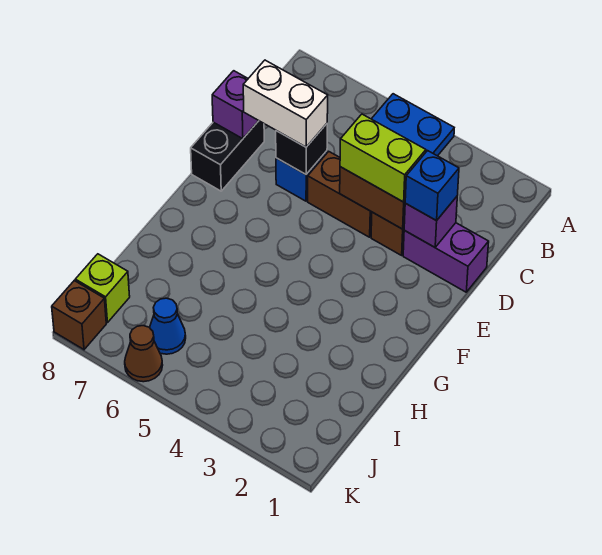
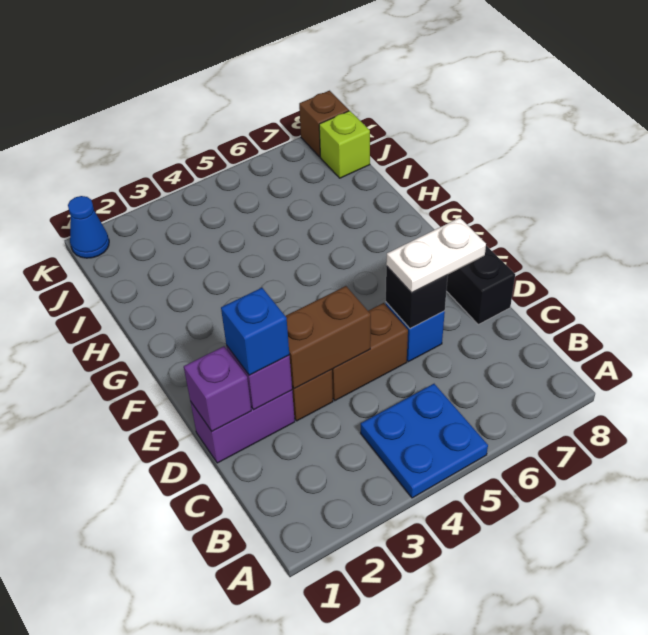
lime brick D3:D4 level 3 -> none
white brick D6:D7 level 3 -> white plate D6:D7 level 3
purple brick D8 level 2 -> purple brick D1 level 2
blue cone J6 level 1 -> blue cone K1 level 1
brown cone K6 level 1 -> none

